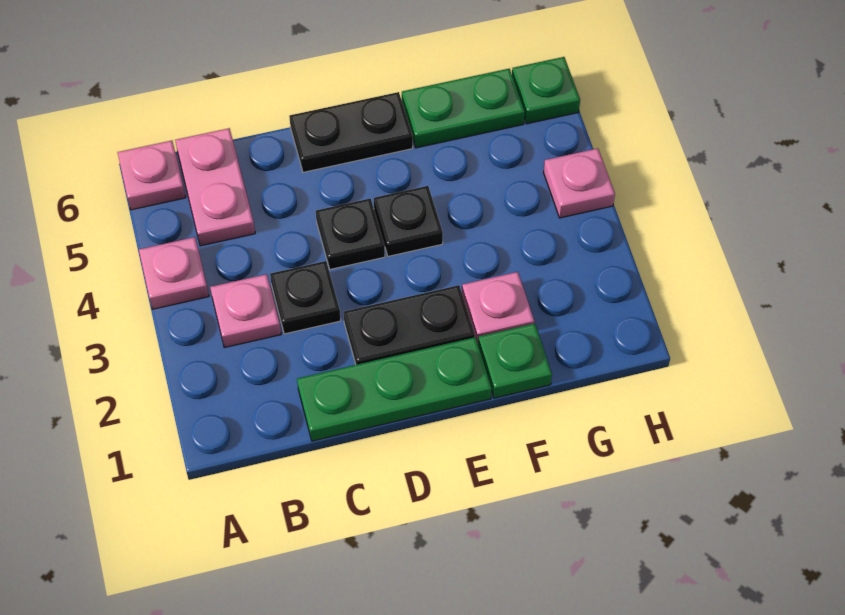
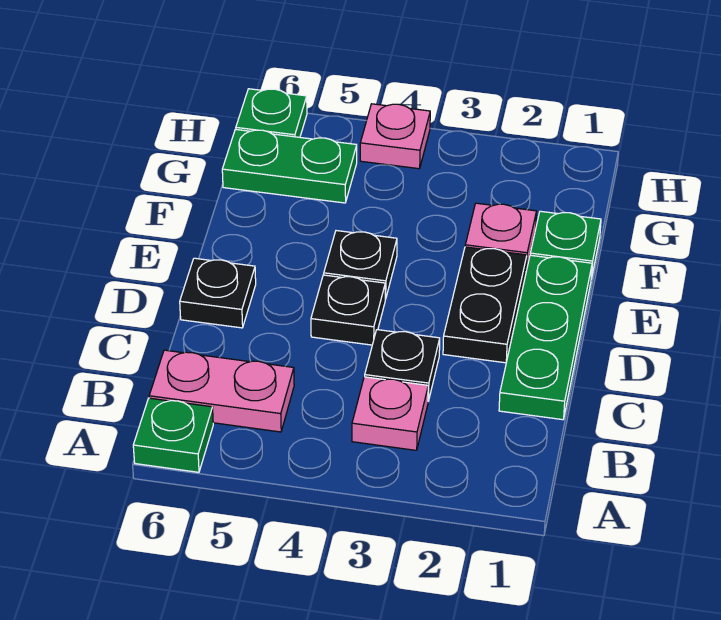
pink plate A4 level 1 -> none
pink plate A6 level 1 -> green plate A6 level 1
black plate D6:E6 level 1 -> black plate D6 level 1
green plate F6:G6 level 1 -> green plate G5:G6 level 1

